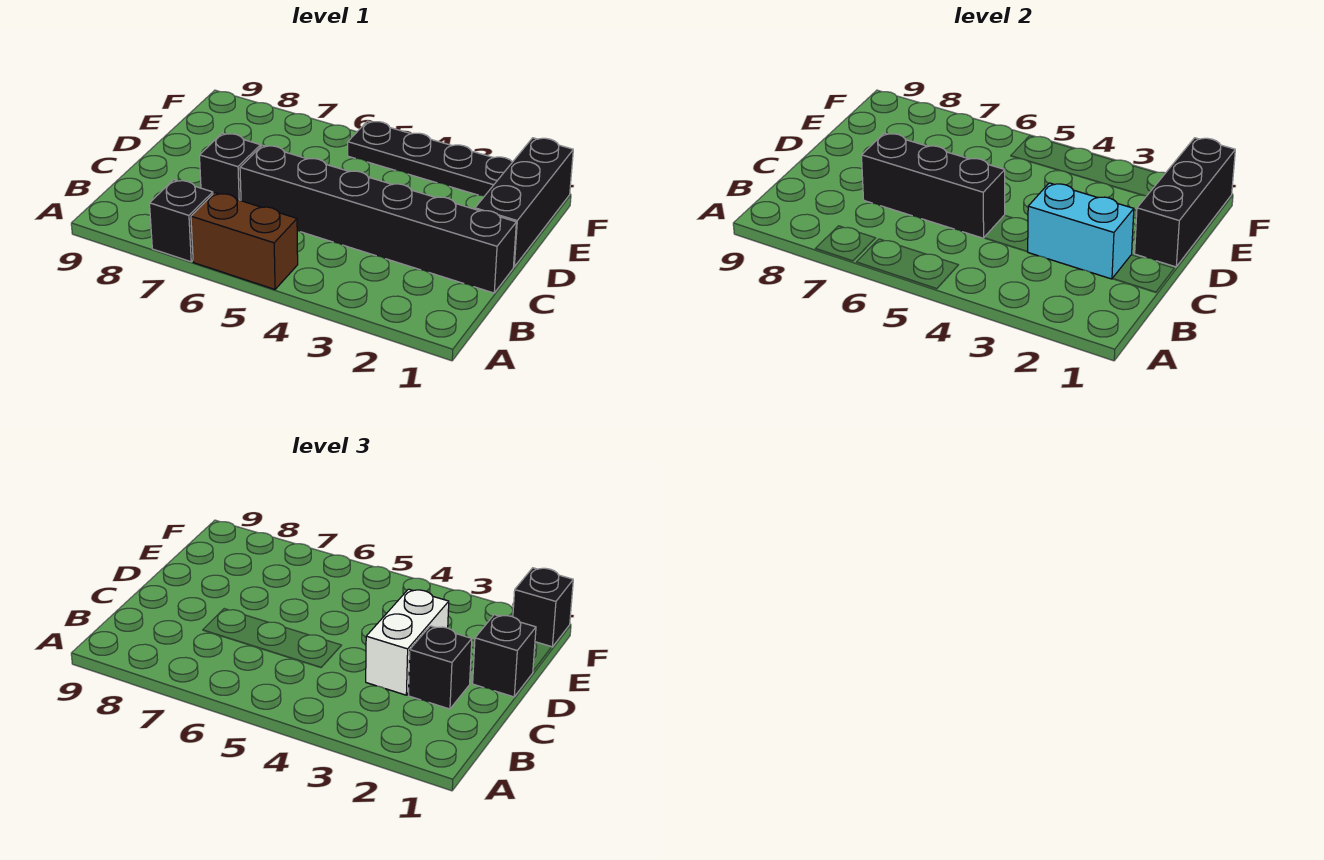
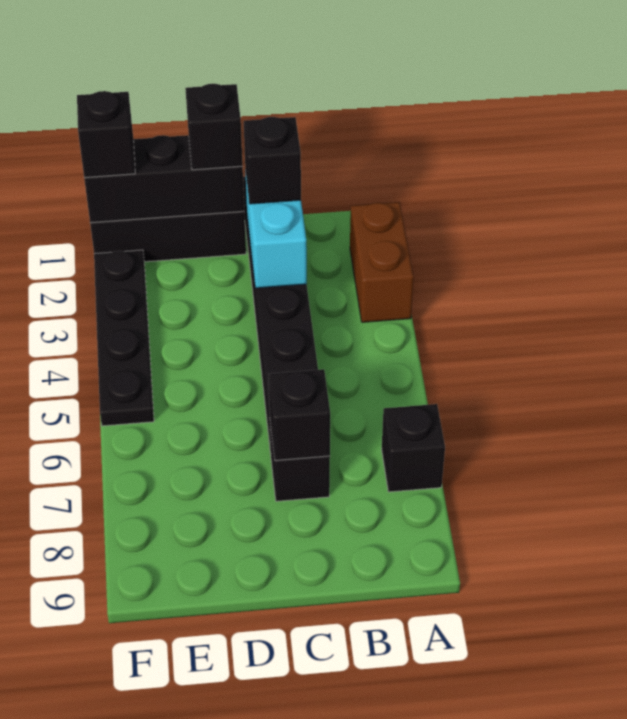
brown brick A5:A6 level 1 -> brown brick A2:A3 level 1
white brick C3:D3 level 3 -> none
black brick C5:C7 level 2 -> black brick C7 level 2

